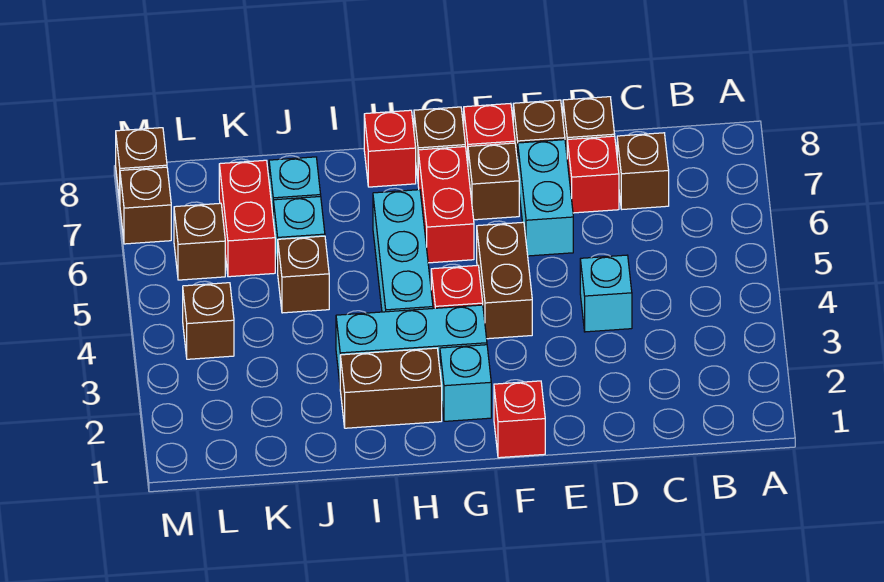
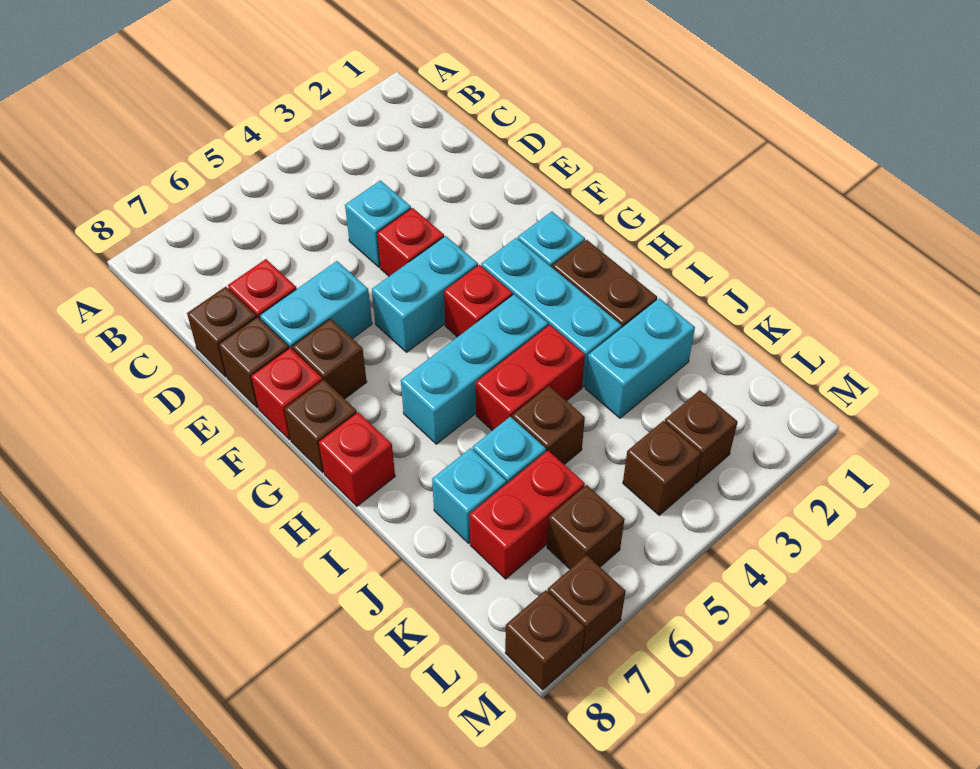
brown brick C7 level 1 -> brown brick L3 level 1
red brick F1 level 1 -> red brick E4 level 1
brown brick F4:F5 level 1 -> cyan brick F4:F5 level 1
red brick G6:G7 level 1 -> red brick I4:I5 level 1
none -> cyan brick J2:J3 level 1

